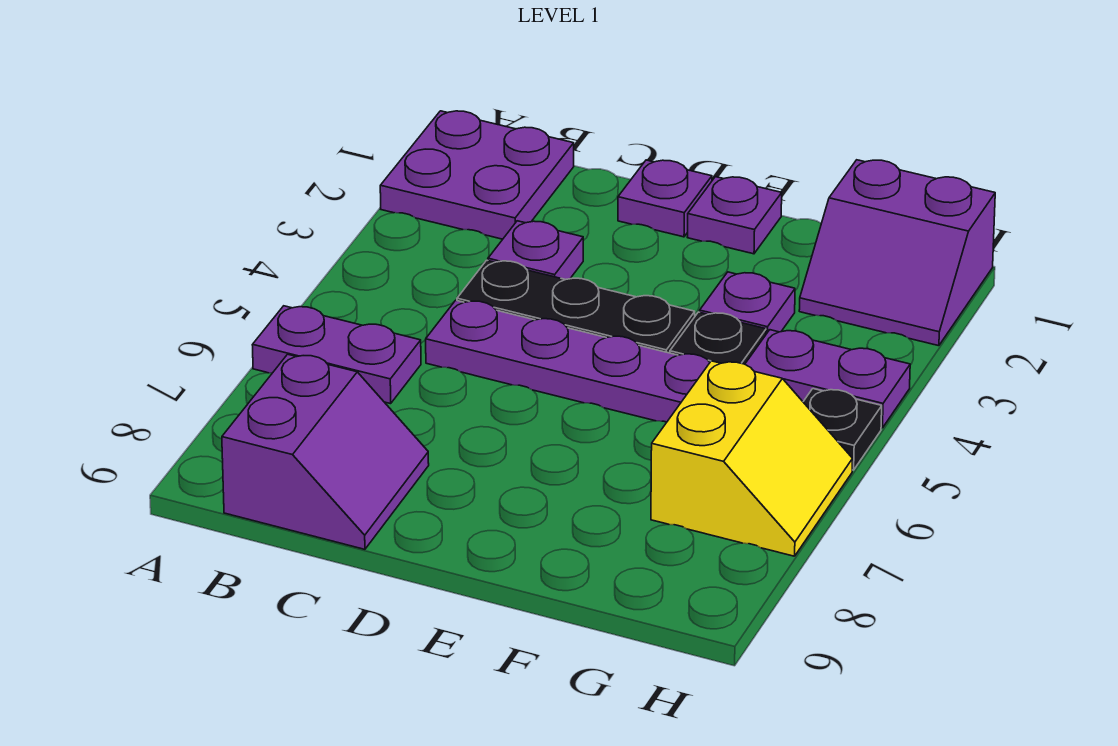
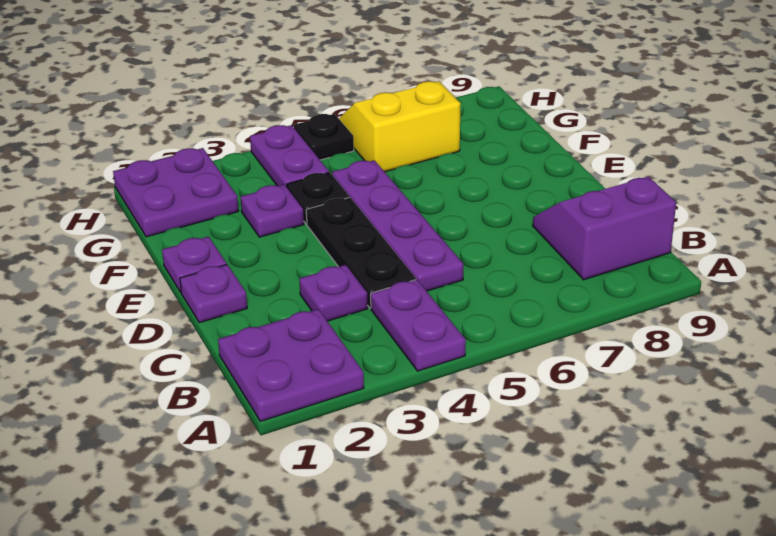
purple plate A6:B6 level 1 -> purple plate A4:B4 level 1
purple slope G1:H2 level 1 top 1 -> purple plate G1:H2 level 1

